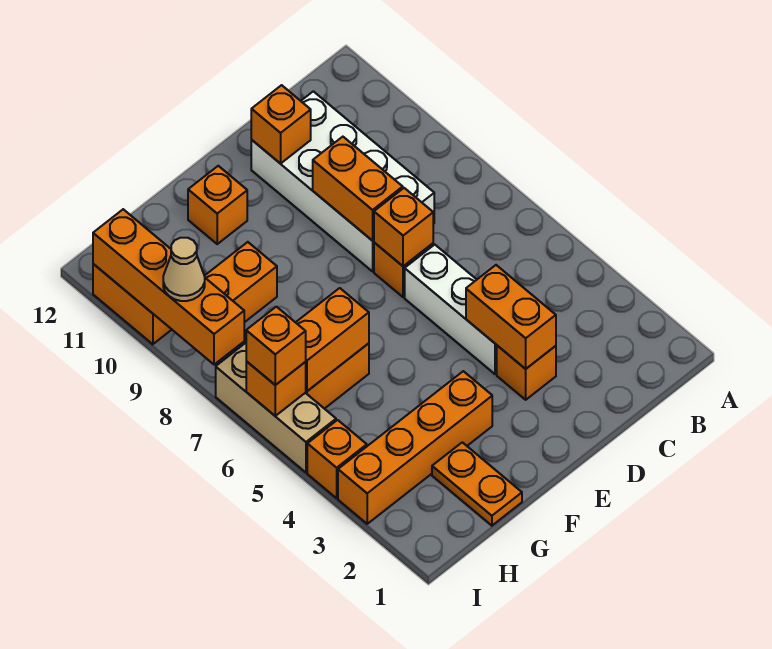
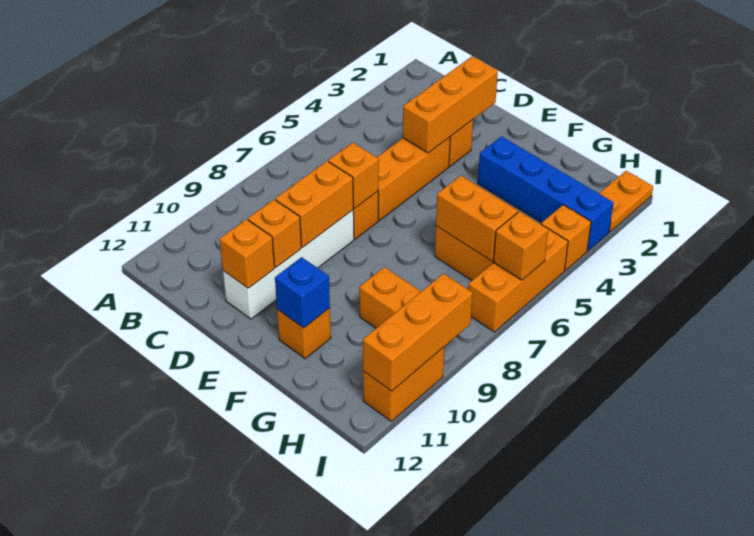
white brick C8:D11 level 1 -> white brick D8:D11 level 1
orange brick D3:D4 level 2 -> orange brick D2:D4 level 2
white brick D4:D6 level 1 -> orange brick D4:D6 level 1
orange brick F3:I3 level 1 -> blue brick F3:I3 level 1
none -> blue brick F11 level 2
orange plate G1:G2 level 1 -> orange plate I1:I2 level 1
tan brick I5:I7 level 1 -> orange brick I5:I7 level 1
orange brick I6 level 3 -> orange brick D10 level 2
orange brick I8:I11 level 2 -> orange brick I9:I11 level 2
tan cone I9 level 3 -> none

